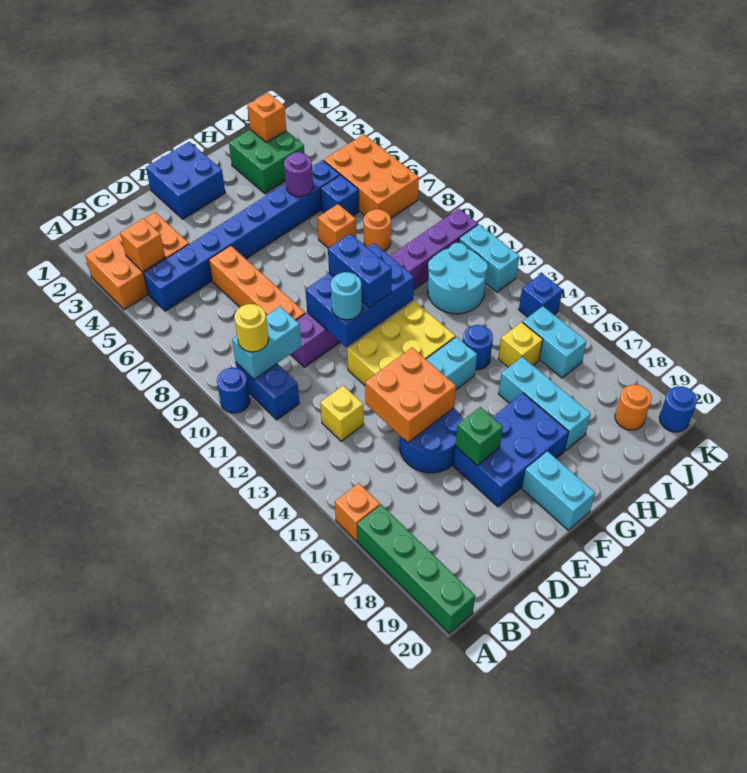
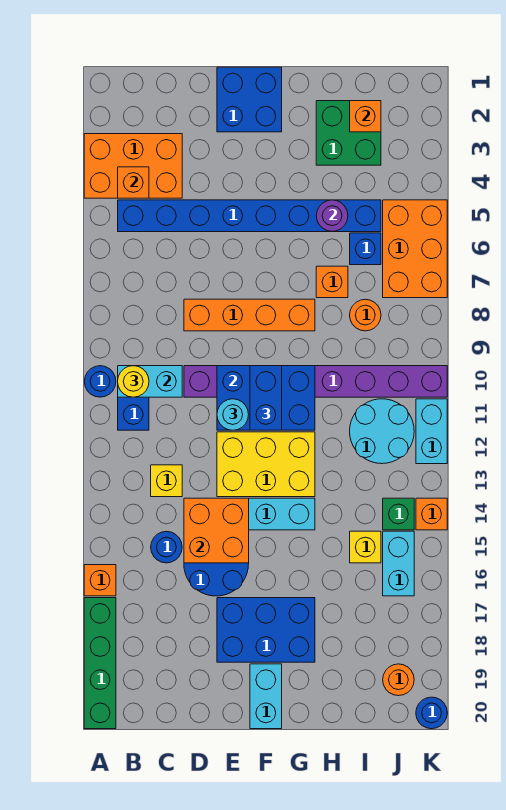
orange brick D6:D9 level 1 -> orange brick D8:G8 level 1
green brick E17 level 2 -> green brick J14 level 1
blue round brick H14 level 1 -> blue round brick C15 level 1
cyan brick H16:H18 level 1 -> none
blue brick K14 level 1 -> orange brick K14 level 1

